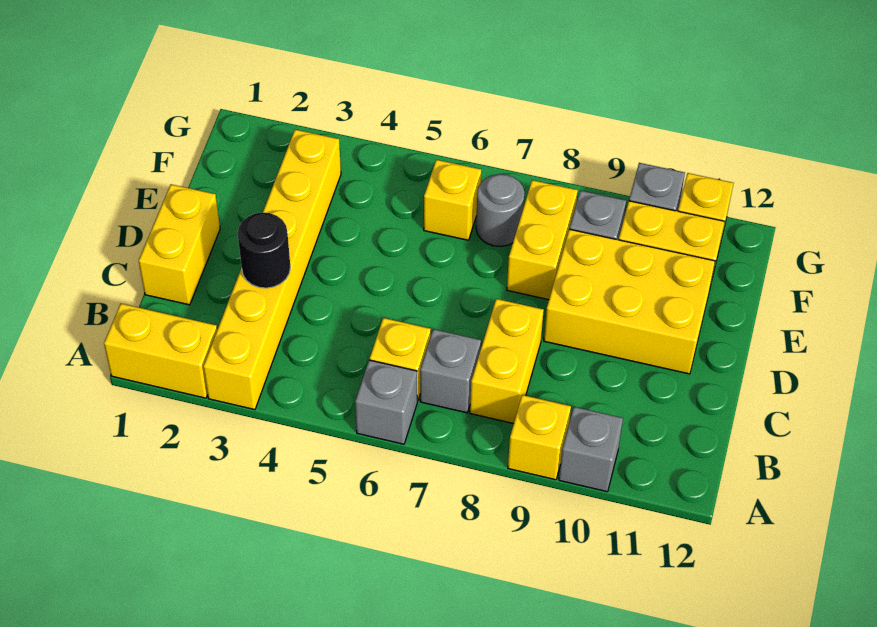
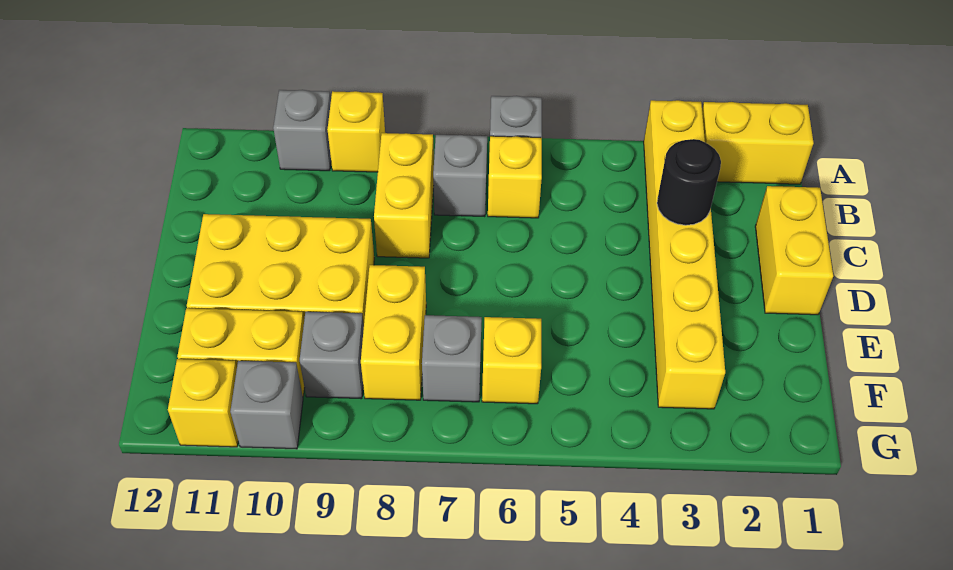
grey round brick F7 level 1 -> grey brick F7 level 1

